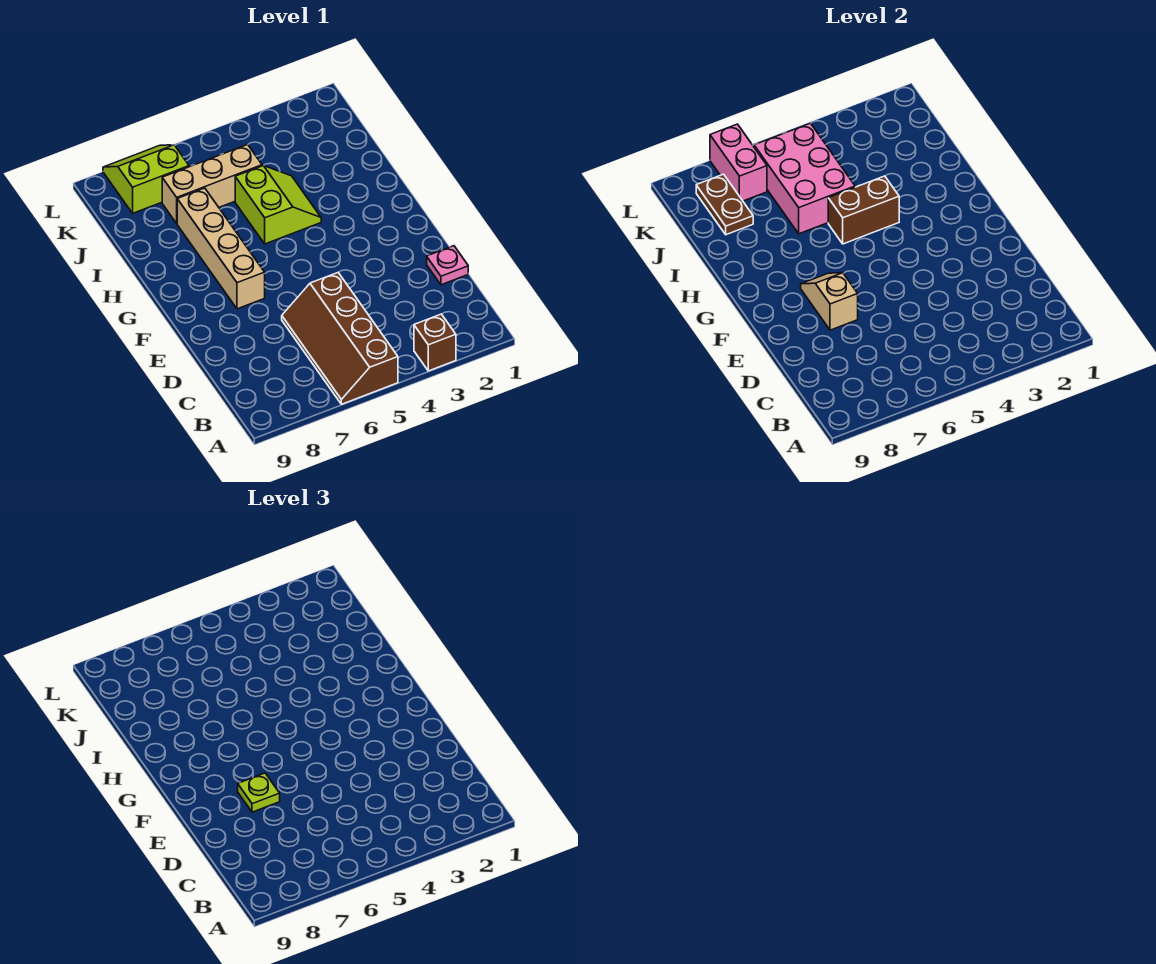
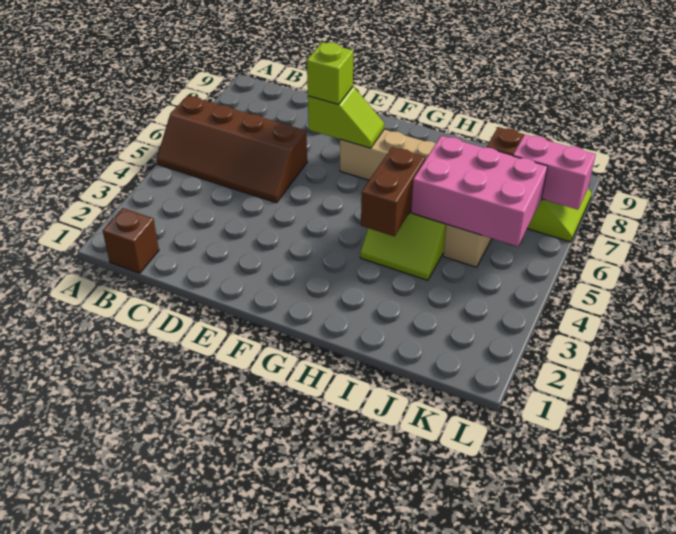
brown brick A3 level 1 -> brown brick B1 level 1
brown slope A5:D6 level 1 top 5 -> brown slope A5:D6 level 1 top 6
pink plate D1 level 1 -> none
tan slope E7:F7 level 2 top E -> lime slope E7:F7 level 2 top E
lime plate E7 level 3 -> lime brick E7 level 3

